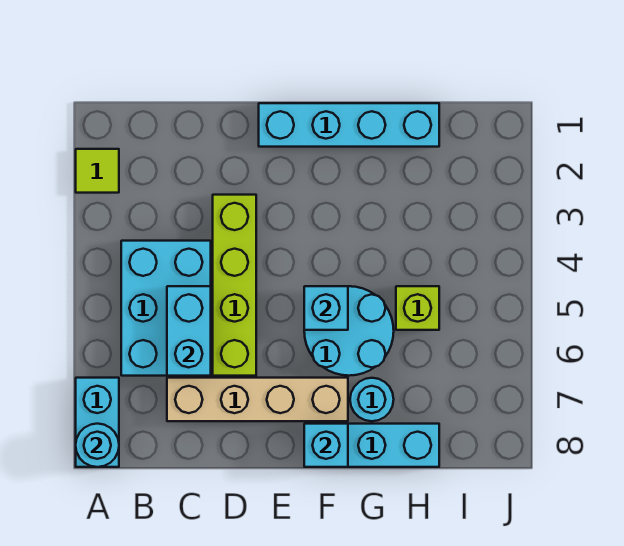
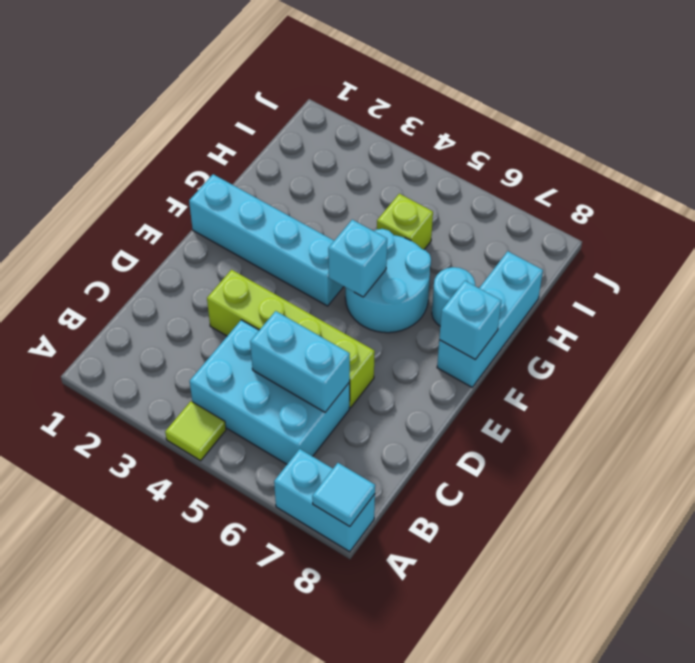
lime tile A2 level 1 -> lime tile A4 level 1
cyan round brick A8 level 2 -> cyan tile A8 level 2
tan brick C7:F7 level 1 -> none
cyan brick E1:H1 level 1 -> cyan brick F1:F4 level 1

